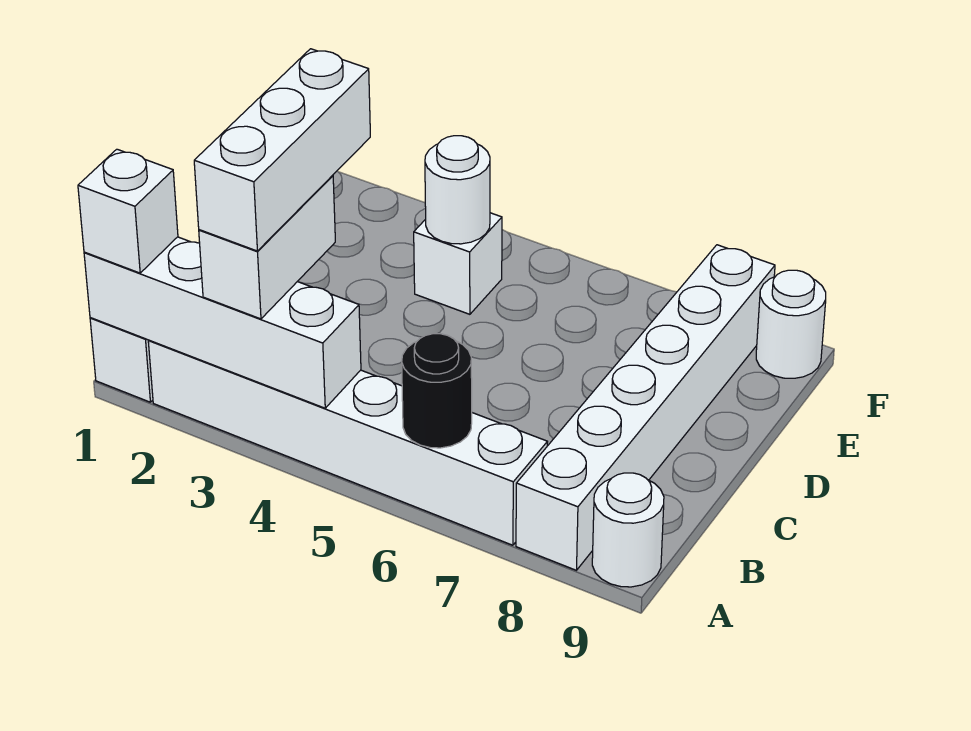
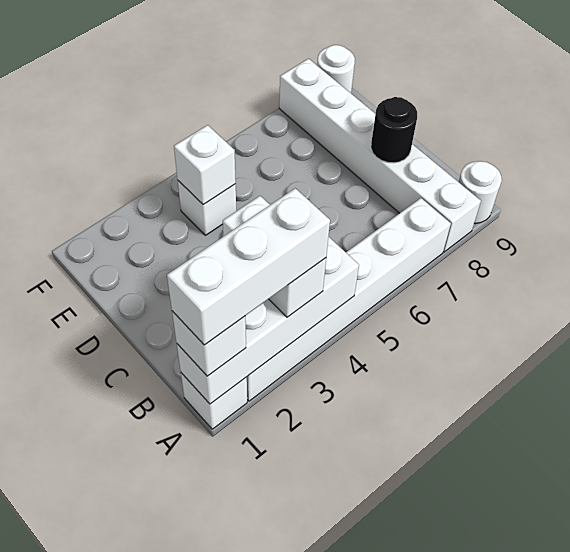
white brick A3:C3 level 4 -> white brick A1:A3 level 4
black round brick A6 level 2 -> black round brick C8 level 2
white round brick E4 level 2 -> white brick E4 level 2

